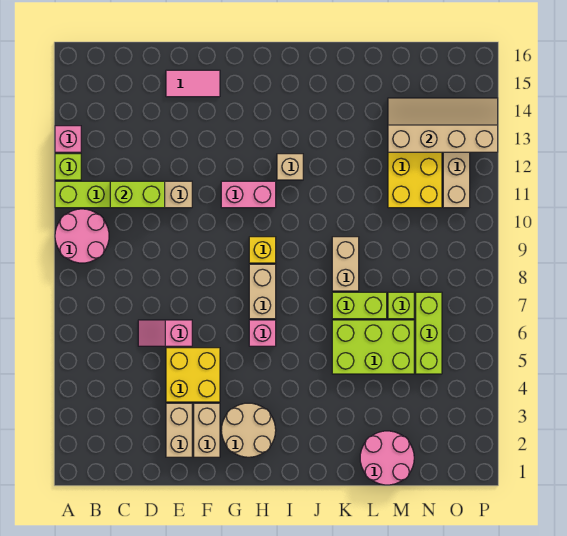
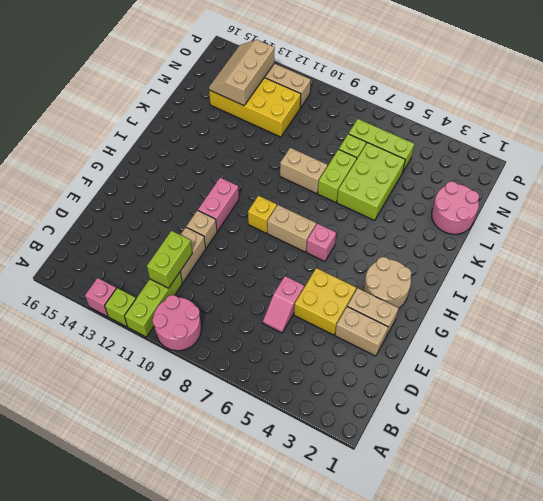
pink tile E15:F15 level 1 -> none
tan brick I12 level 1 -> tan brick F11 level 1
tan slope M13:P14 level 2 top 13 -> tan slope M13:O14 level 2 top 13

